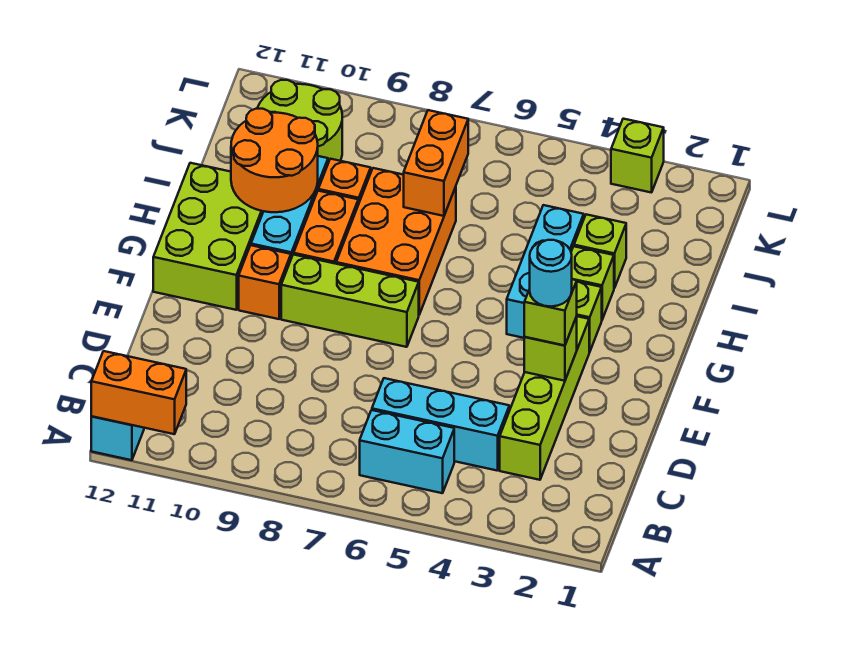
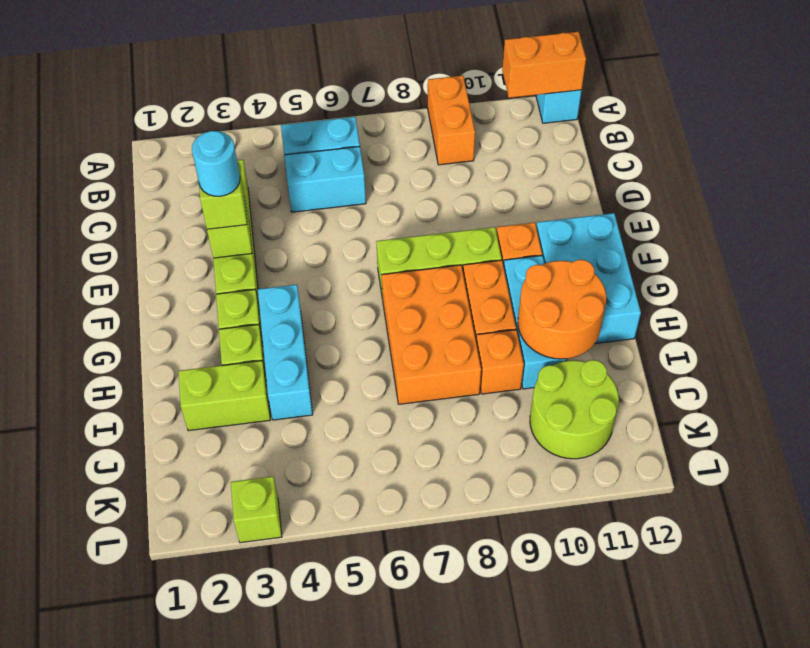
cyan brick C4:C6 level 1 -> cyan brick C5:C6 level 1
lime brick F11:H12 level 1 -> cyan brick F11:H12 level 1
lime brick I3 level 1 -> lime brick I2:I3 level 1
orange brick I7:J7 level 2 -> orange brick A9:B9 level 1

